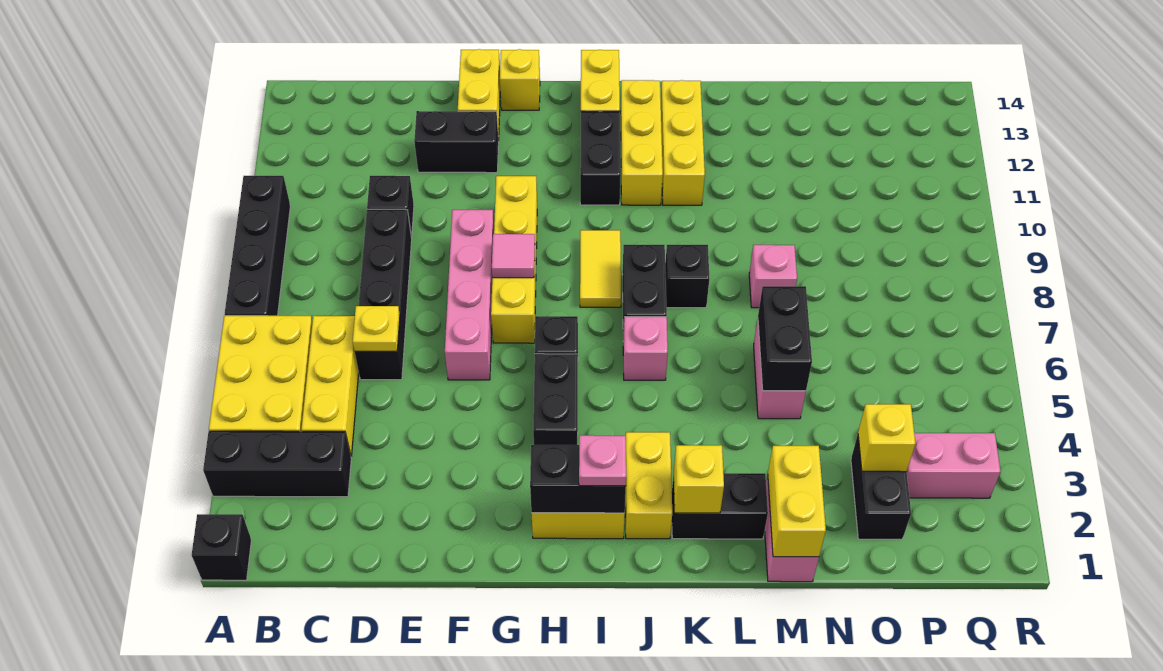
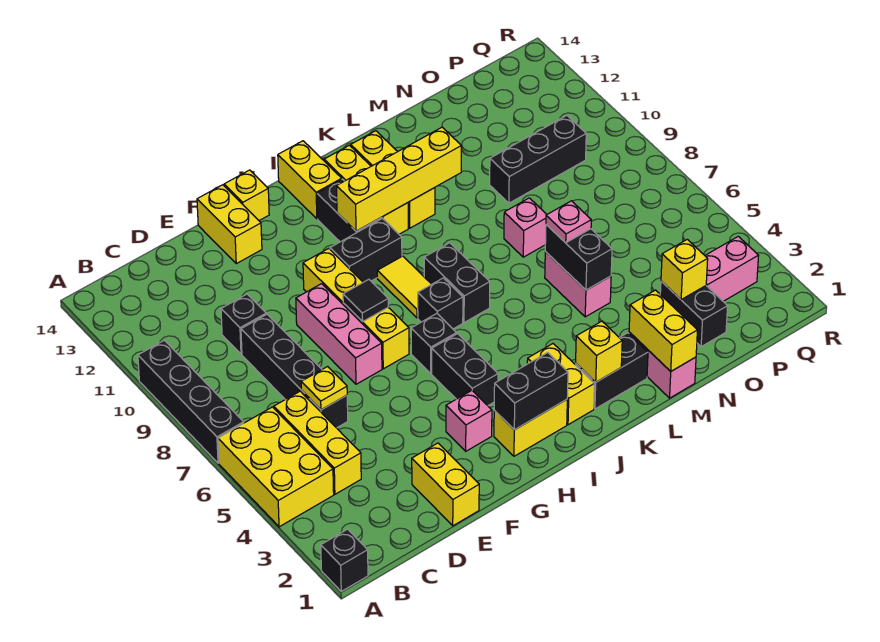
black brick A3:C3 level 1 -> black brick N10:P10 level 1
none -> yellow brick E1:E2 level 1
black brick E12:F12 level 1 -> black brick H10:I10 level 1
pink brick F6:F9 level 1 -> pink brick F7:F9 level 1
pink tile G8 level 2 -> black tile G8 level 2
pink plate I2 level 3 -> pink plate M6 level 3
none -> yellow brick I11:L11 level 2
pink brick J6 level 1 -> pink brick G3 level 1
black brick K8 level 1 -> black brick I7 level 1

